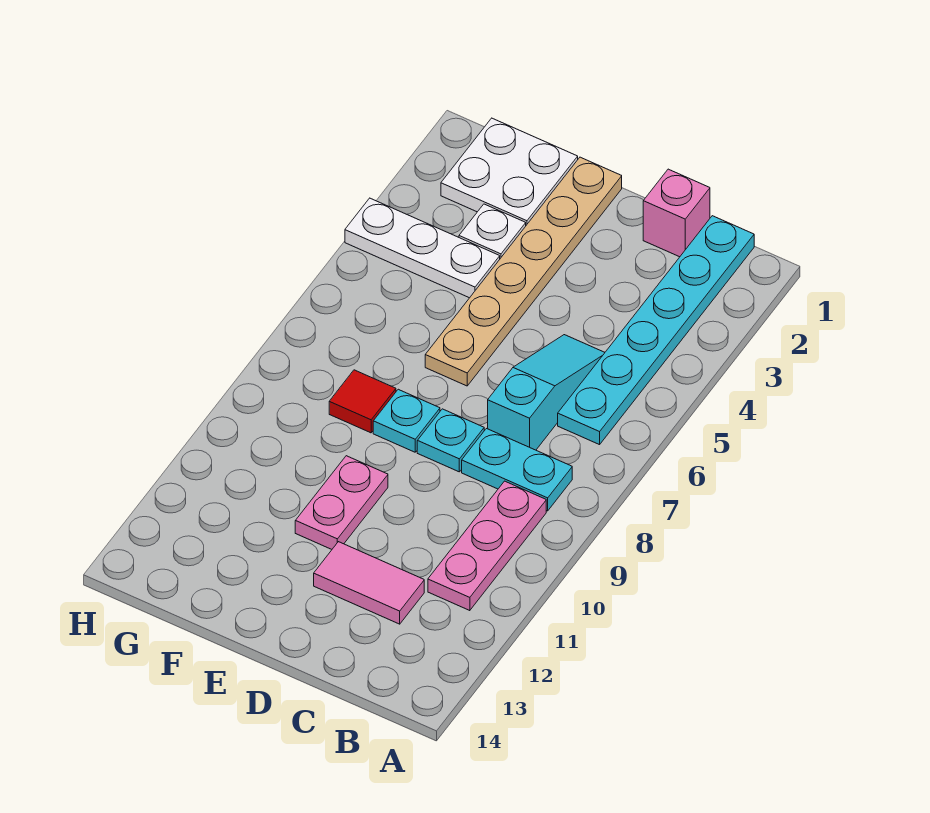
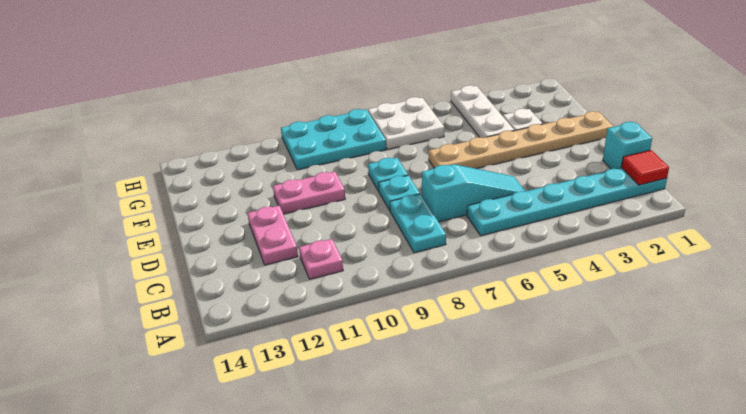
pink plate B9:B11 level 1 -> pink plate B11 level 1
pink brick C1 level 1 -> cyan brick C1 level 1
pink tile C12:D12 level 1 -> pink plate C12:D12 level 1
white plate F1:G2 level 1 -> white plate G6:H7 level 1
red tile F8 level 1 -> red tile B1 level 2
none -> cyan plate G8:H10 level 1

